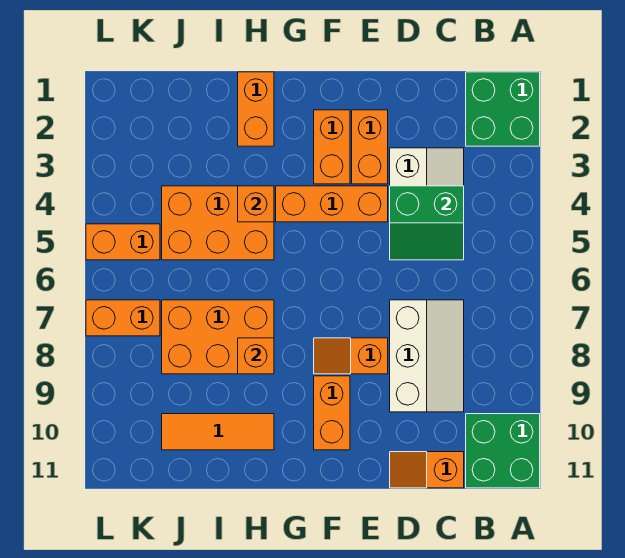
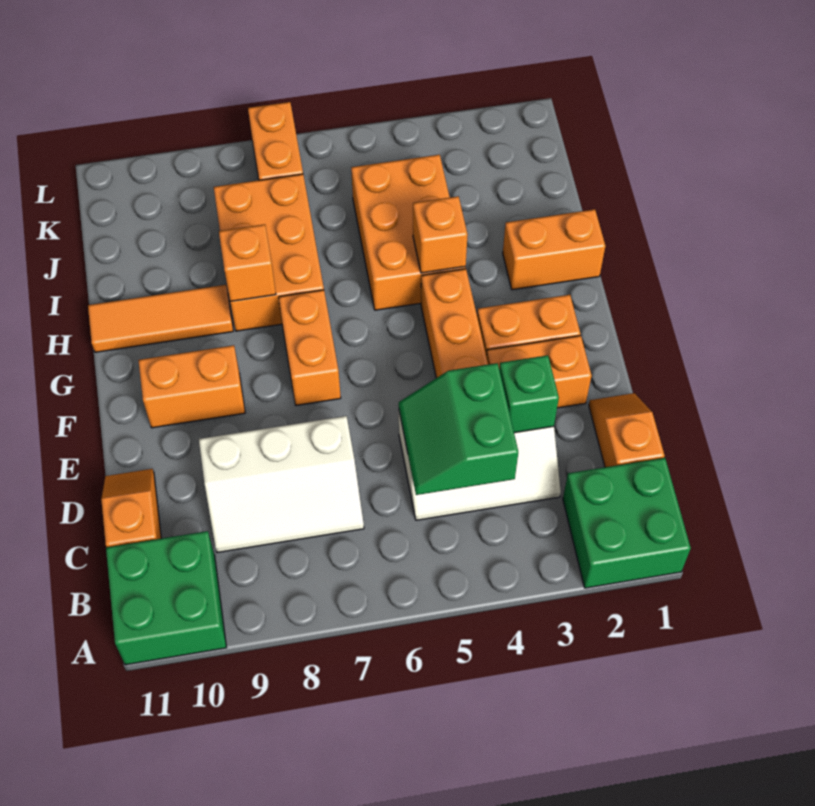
none -> green brick D3 level 2
orange slope E8:F8 level 1 top E -> orange slope C1:D1 level 1 top C
orange tile H10:J10 level 1 -> orange tile H9:H11 level 1
orange brick K5:L5 level 1 -> orange brick F7:G7 level 1

